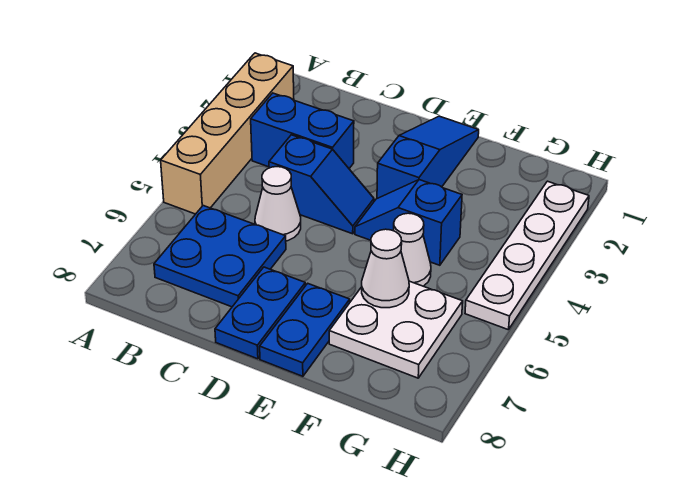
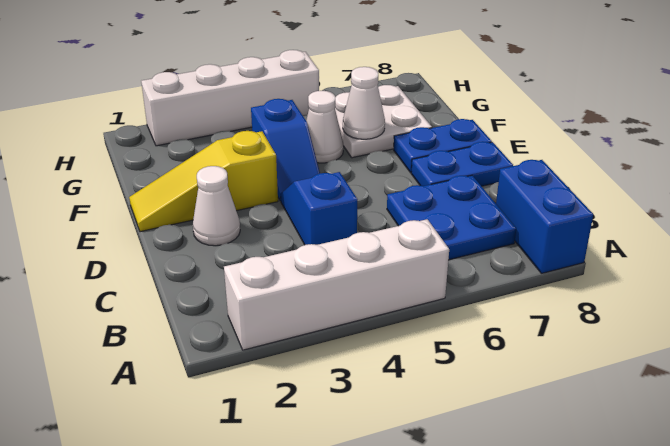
tan brick A2:A5 level 1 -> white brick A2:A5 level 1
blue brick B3:C3 level 1 -> blue brick A8:B8 level 1
white cone C5 level 1 -> white cone D2 level 1
blue slope E1:E3 level 1 top 3 -> yellow slope E1:E3 level 1 top 3
white plate H2:H5 level 1 -> white brick H2:H5 level 1

